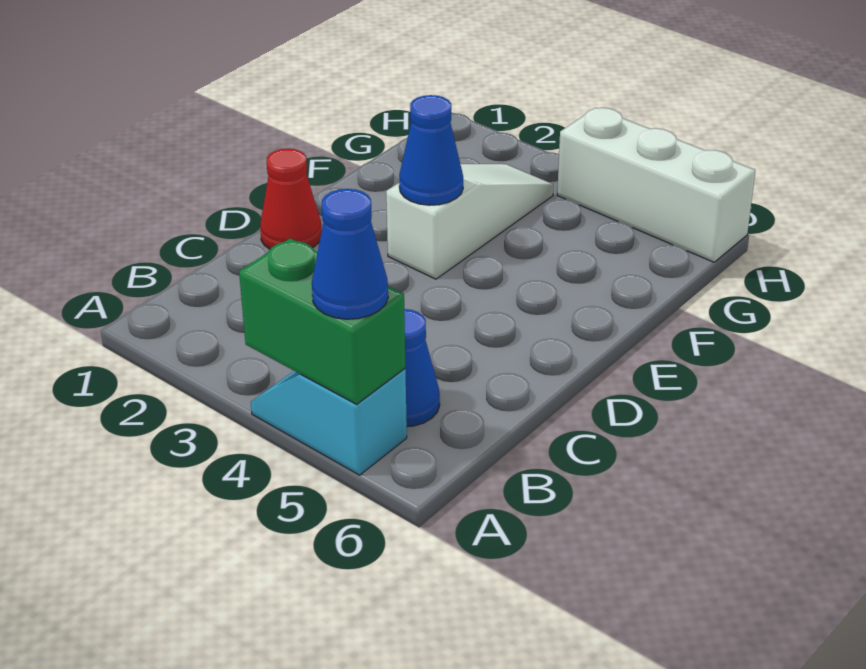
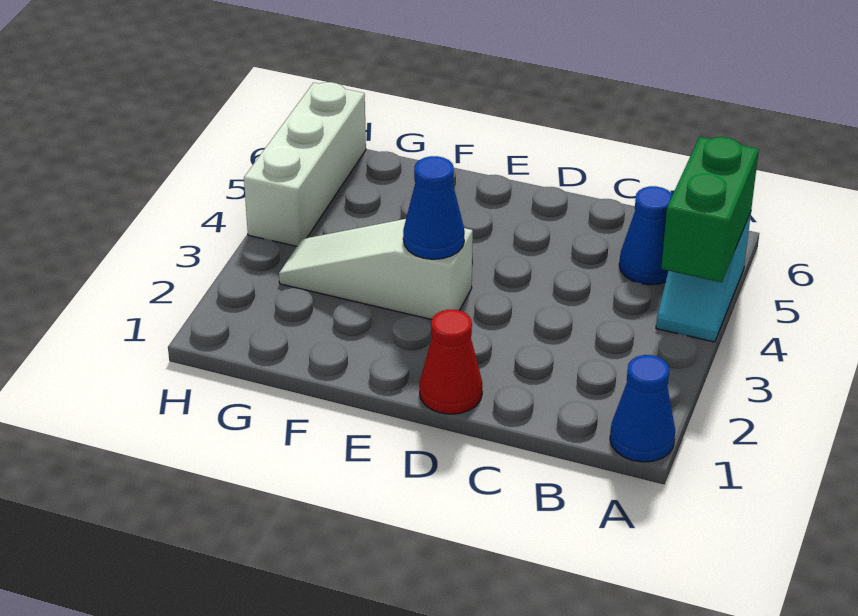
blue cone A5 level 3 -> blue cone A1 level 1

